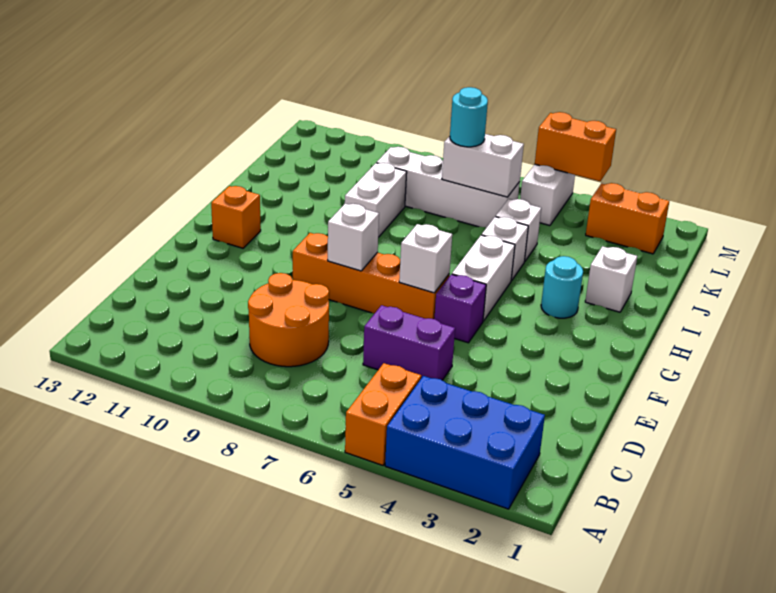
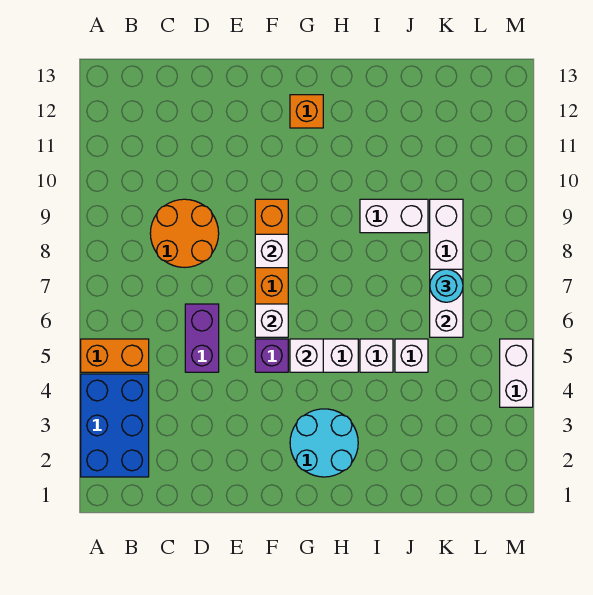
cyan round brick H3 level 1 -> cyan round brick G2:H3 level 1
white brick I2 level 1 -> white brick G5 level 2
orange brick L2:L3 level 1 -> none
white brick L5:M5 level 1 -> white brick M4:M5 level 1
orange brick M4:M5 level 2 -> none

